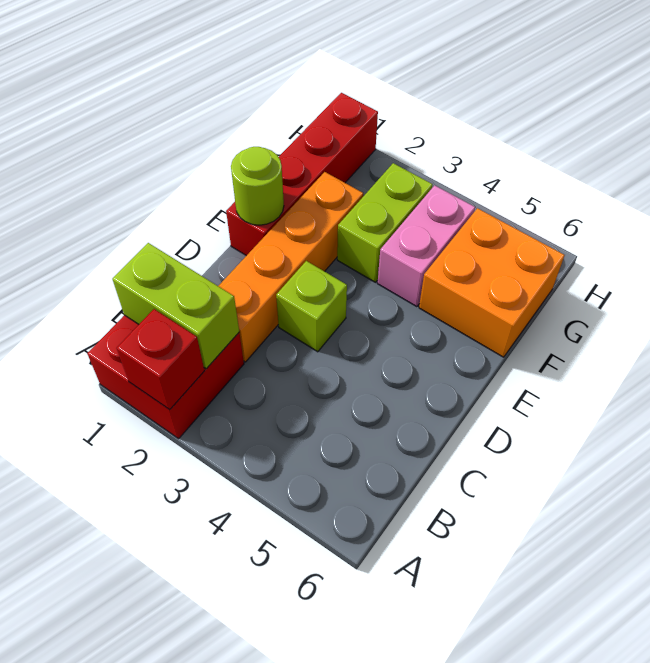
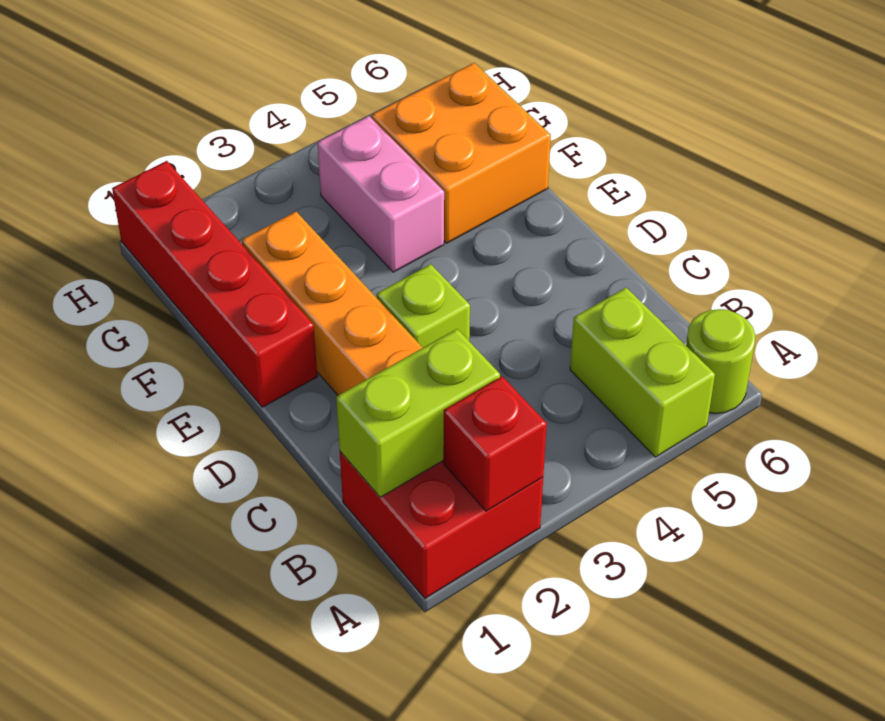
lime round brick E1 level 2 -> lime round brick A6 level 1
lime brick F3:G3 level 1 -> lime brick A5:B5 level 1

